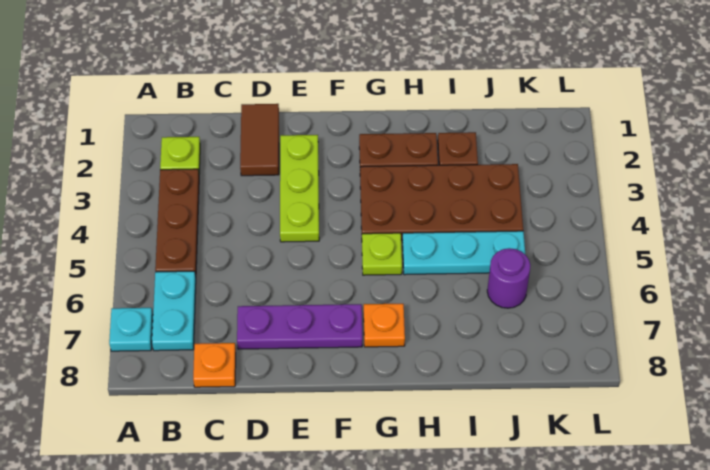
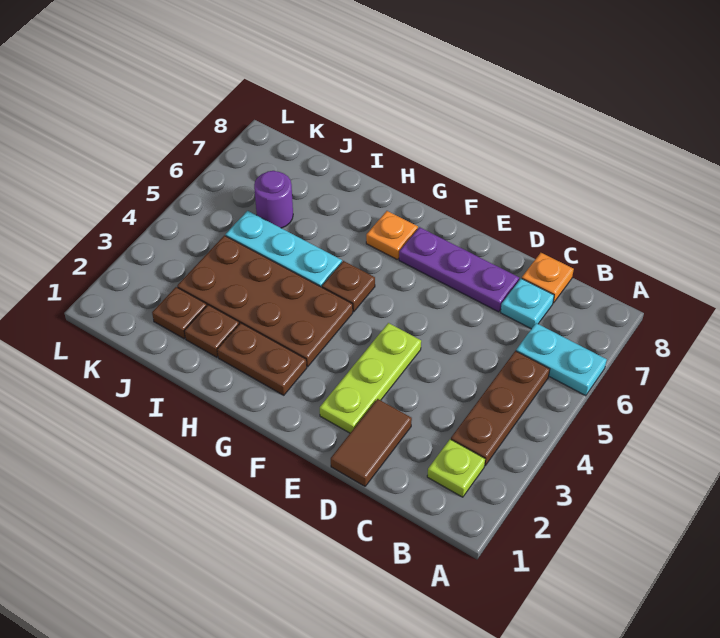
cyan plate A7 level 1 -> cyan plate C7 level 1
cyan plate B6:B7 level 1 -> cyan plate A6:B6 level 1
lime plate G5 level 1 -> brown plate G5 level 1
none -> brown plate J2 level 1

